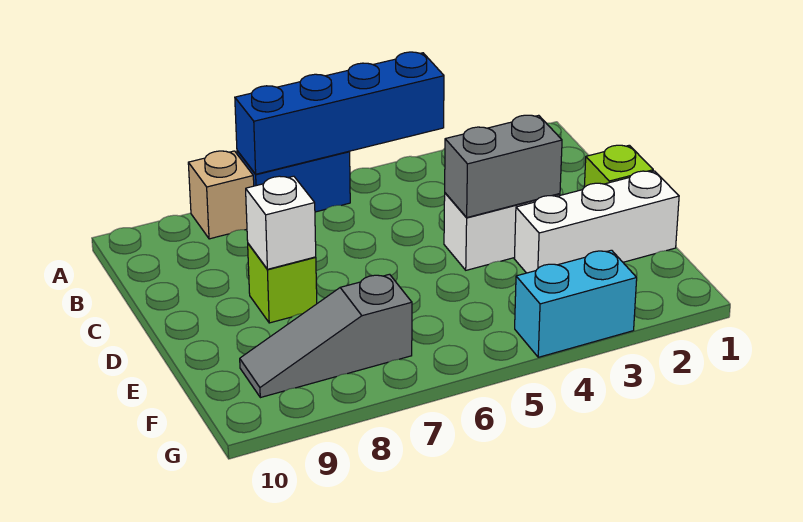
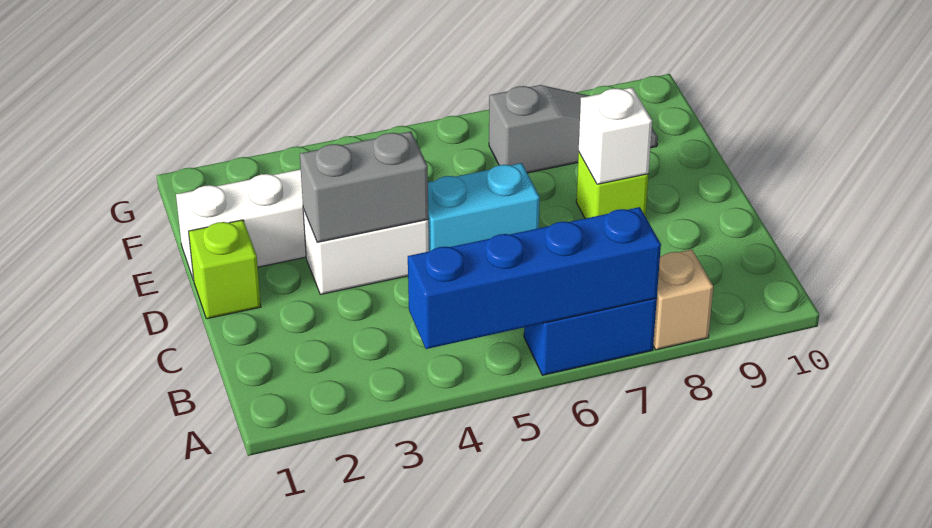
cyan brick G3:G4 level 1 -> cyan brick D5:D6 level 1

